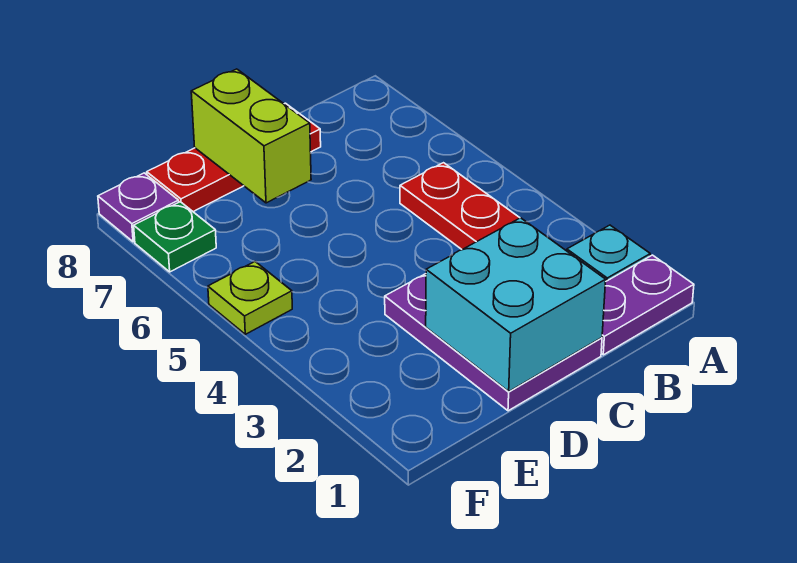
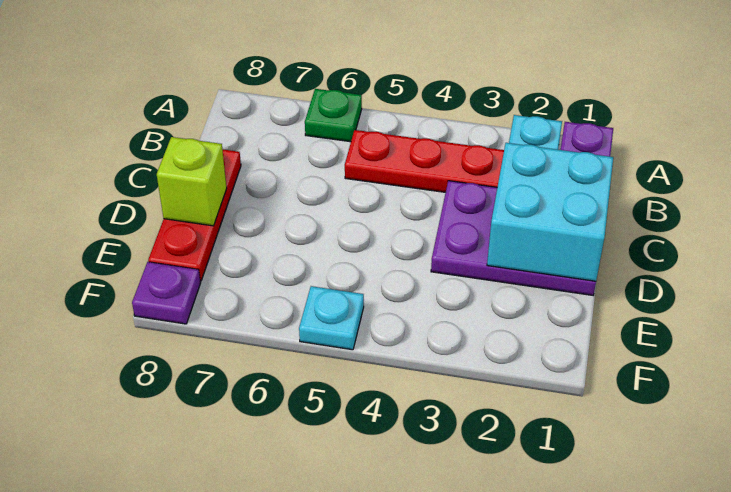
lime brick D7:D8 level 2 -> lime brick D8 level 2
lime plate F5 level 1 -> cyan plate F5 level 1
green plate F7 level 1 -> green plate A6 level 1

